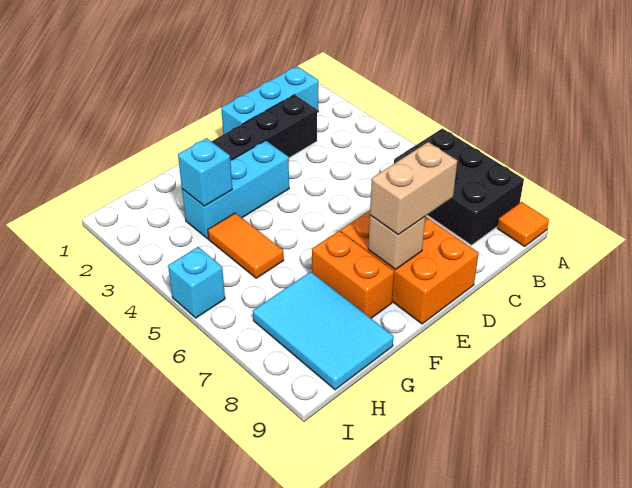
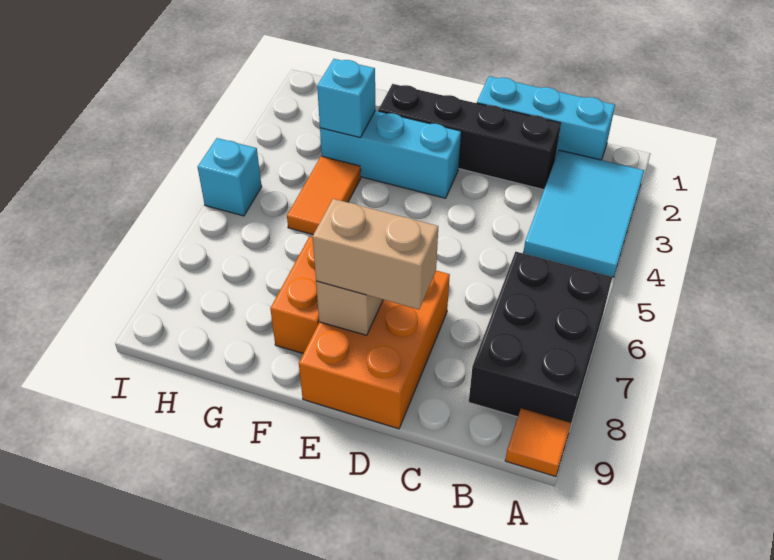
cyan tile G7:H9 level 1 -> cyan tile A2:B4 level 1

